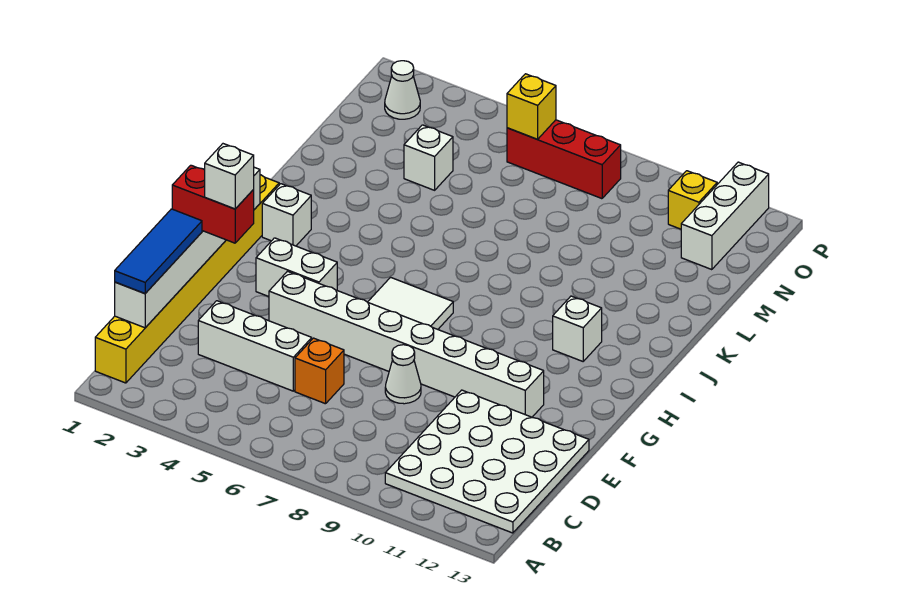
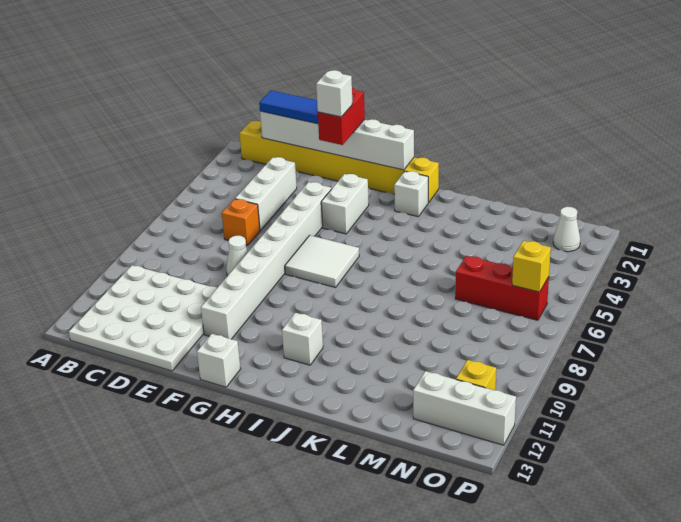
white brick M4 level 1 -> white brick G13 level 1
red brick O6:O8 level 1 -> red brick M6:O6 level 1

